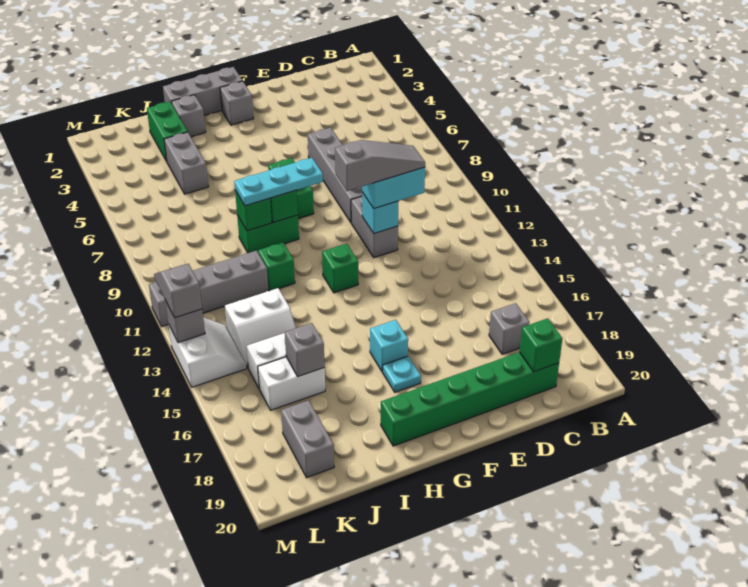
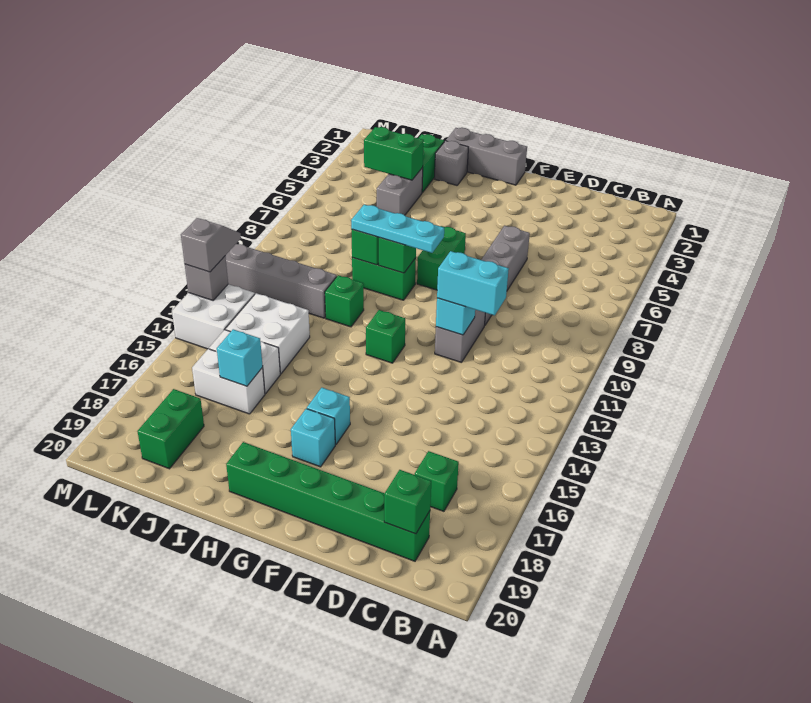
grey brick C17 level 1 -> green brick C17 level 1
grey slope D11:F11 level 4 top F -> none
grey brick G2 level 1 -> none
cyan plate G17 level 1 -> cyan brick G17 level 1
none -> green brick J4:K4 level 2
white slope J13:K14 level 1 top 13 -> white brick J13:K14 level 1
grey brick J16 level 2 -> cyan brick J16 level 2
grey brick K18:K19 level 1 -> green brick K18:K19 level 1
white slope L13:M14 level 1 top M -> white brick L13:M14 level 1

